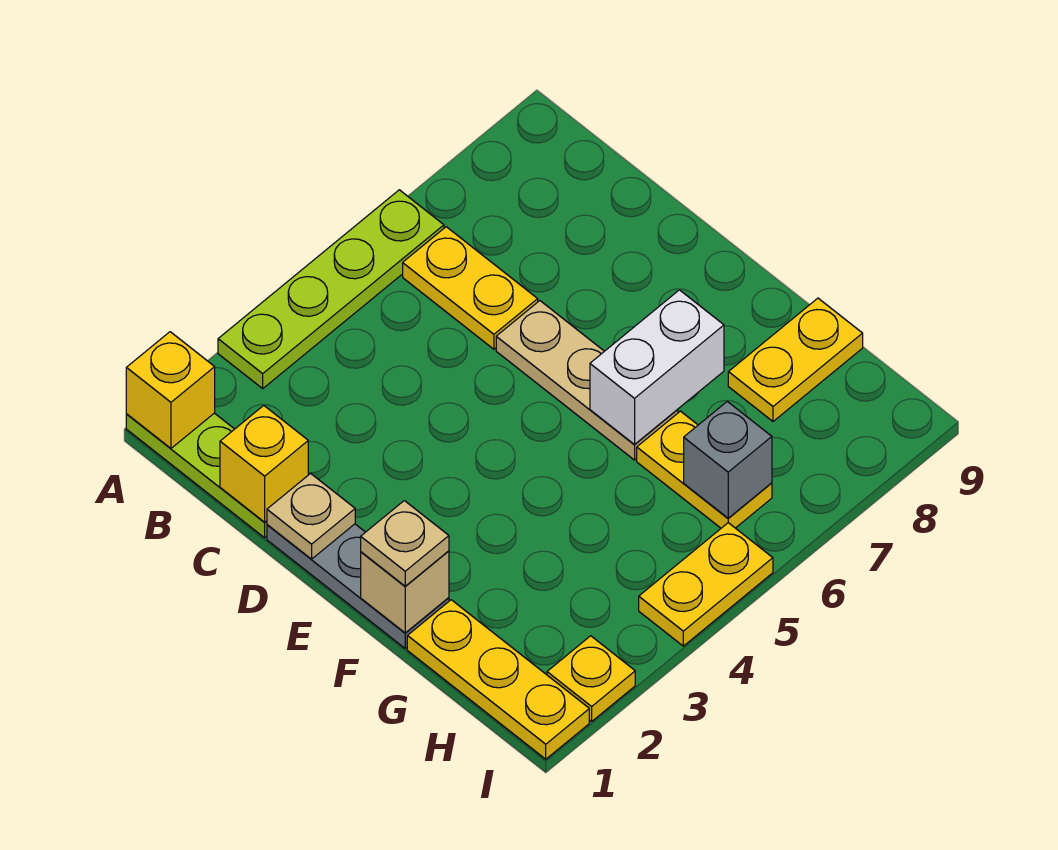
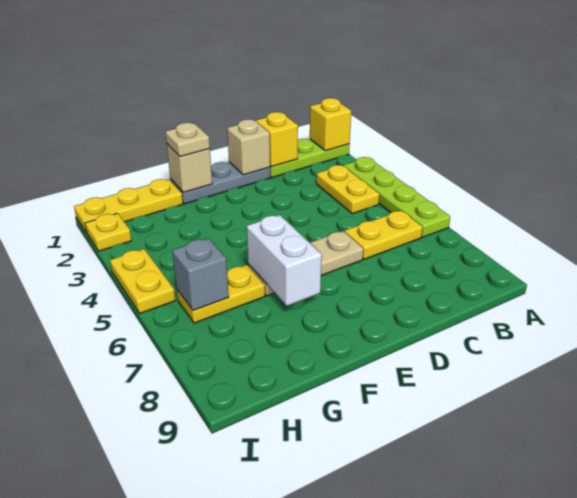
tan plate D1 level 2 -> tan brick D1 level 2
yellow plate G8:G9 level 1 -> yellow plate B3:B4 level 1

